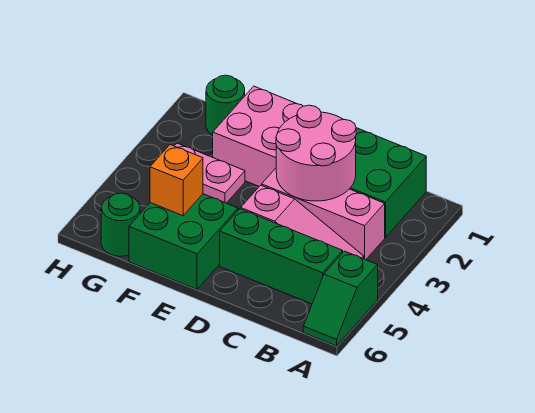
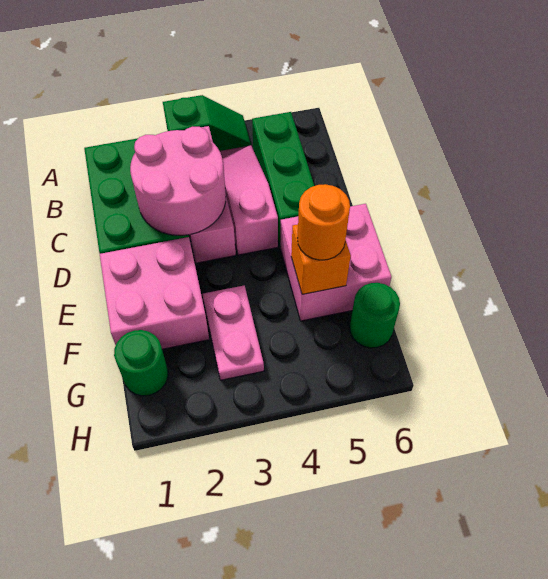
green slope A5:A6 level 1 top 5 -> green slope A3:A4 level 1 top 3
green brick E5:F6 level 1 -> pink brick E5:F6 level 1
none -> orange round brick F5 level 3

